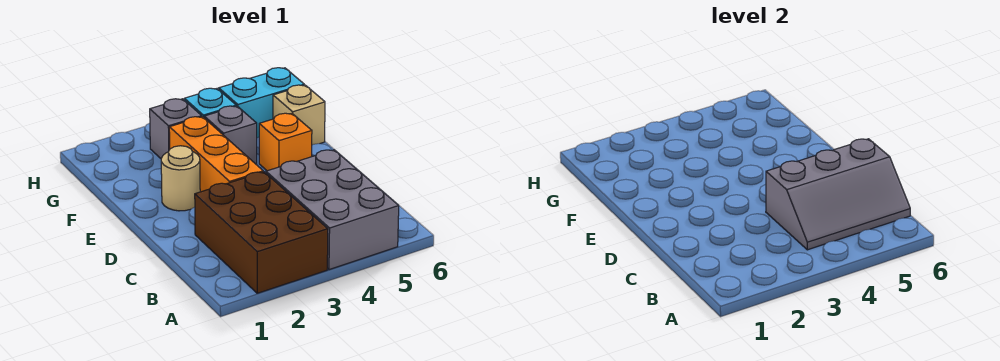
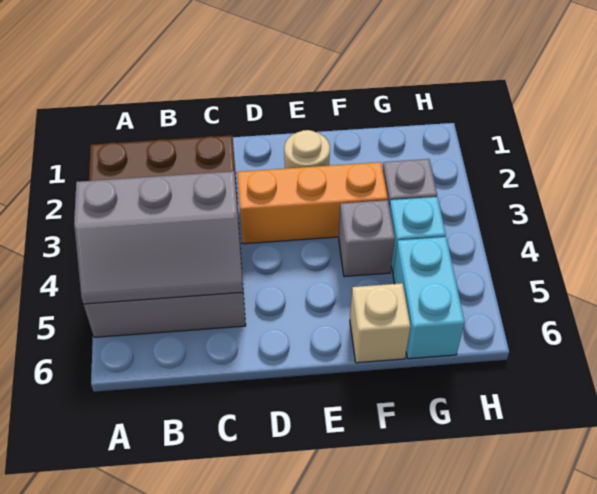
grey slope B4:C6 level 2 top C -> grey slope A4:C5 level 2 top 4
orange brick E5 level 1 -> none

